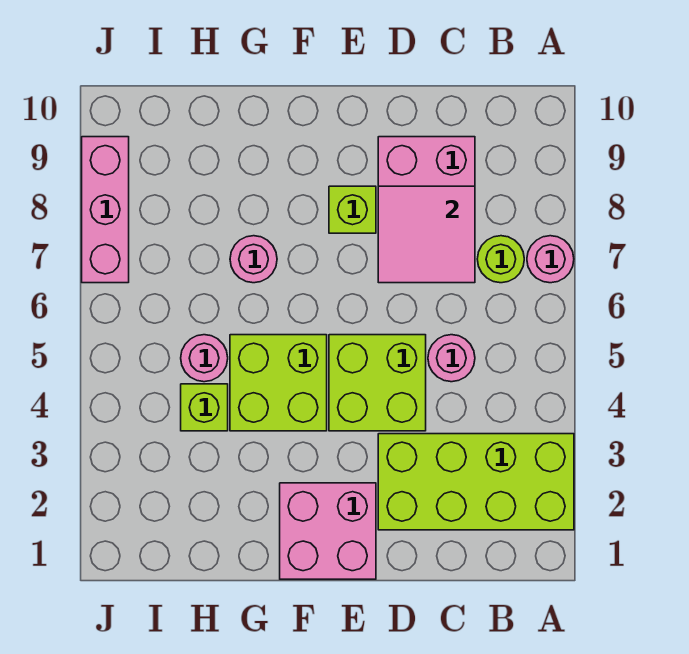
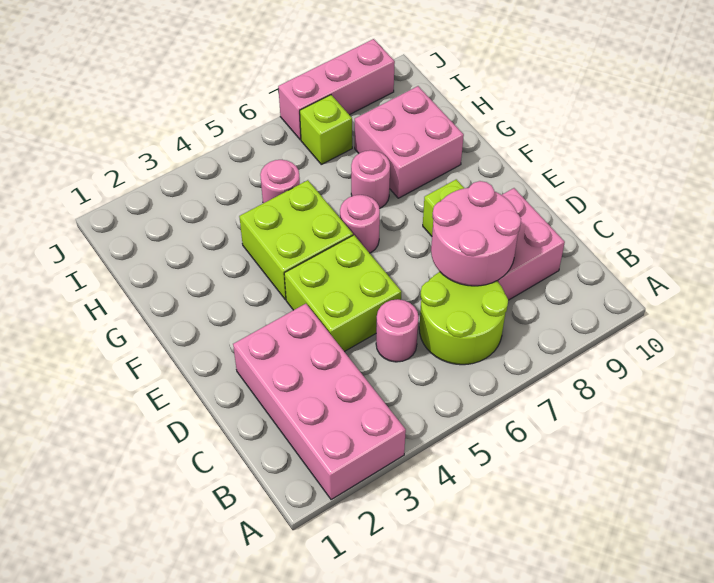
lime brick A2:D3 level 1 -> pink brick A2:D3 level 1
pink round brick A7 level 1 -> pink round brick F6 level 1
lime round brick B7 level 1 -> lime round brick B6:C7 level 1
pink tile C7:D8 level 2 -> pink round brick C7:D8 level 2
pink brick E1:F2 level 1 -> pink brick G8:H9 level 1
lime brick H4 level 1 -> lime brick I7 level 1

